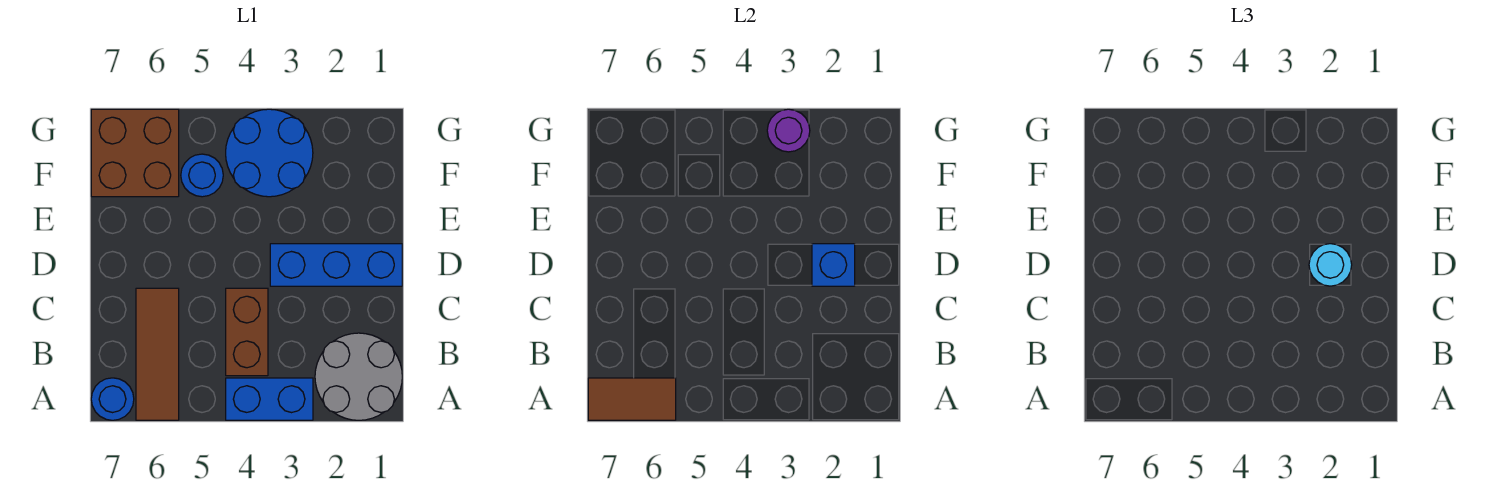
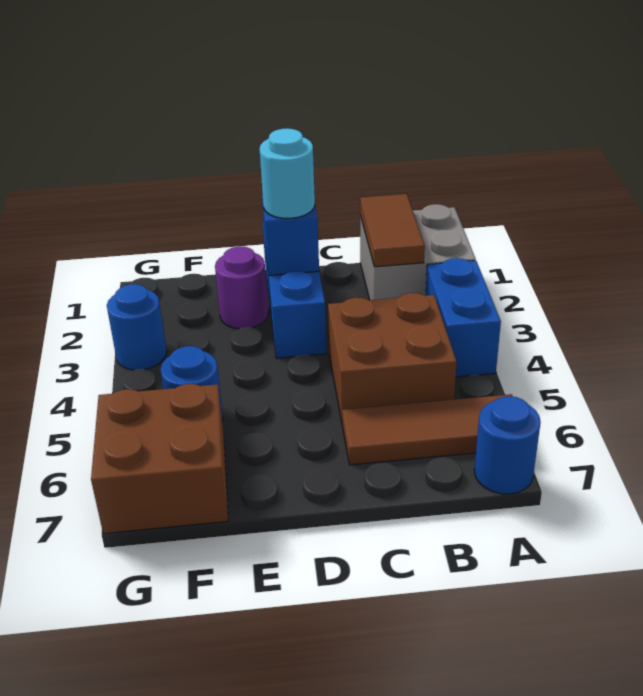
grey round brick A1:B2 level 1 -> grey brick A1:B2 level 1
brown tile A6:A7 level 2 -> brown tile B1:B2 level 2
brown brick B4:C4 level 1 -> brown brick B4:C5 level 1
blue round brick F3:G4 level 1 -> blue round brick G3 level 1
purple round brick G3 level 2 -> purple round brick E2 level 1

